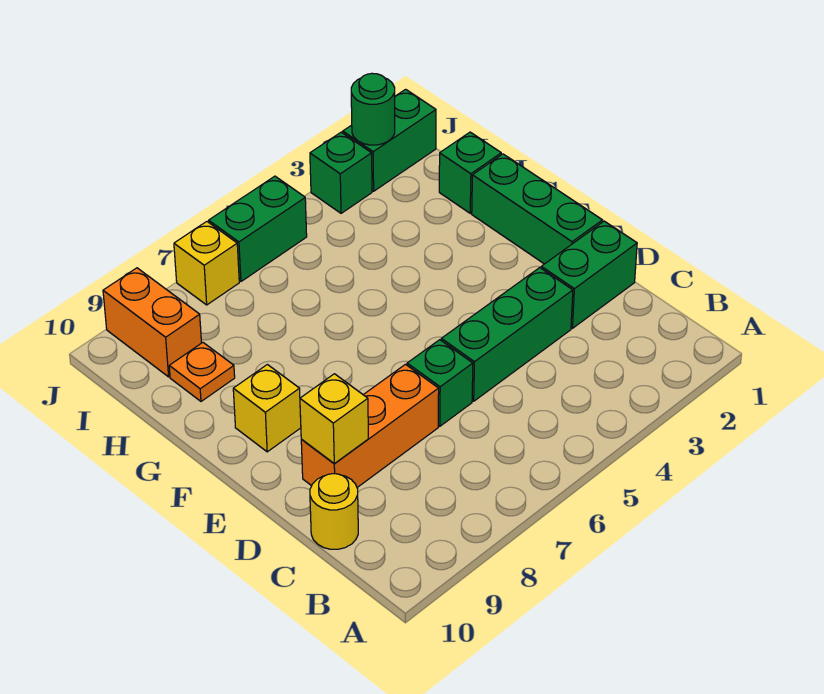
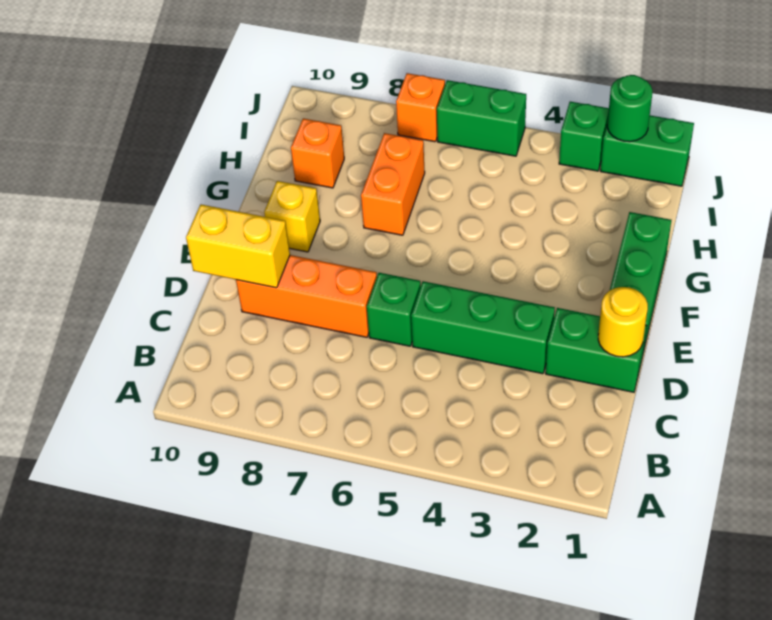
yellow round brick C10 level 1 -> yellow round brick D1 level 2
yellow brick D9 level 2 -> yellow brick D9:D10 level 2
green brick H1 level 1 -> none
orange plate H9 level 1 -> orange brick H9 level 1
orange brick I9:J9 level 1 -> orange brick G7:H7 level 1
yellow brick J7 level 1 -> orange brick J7 level 1

